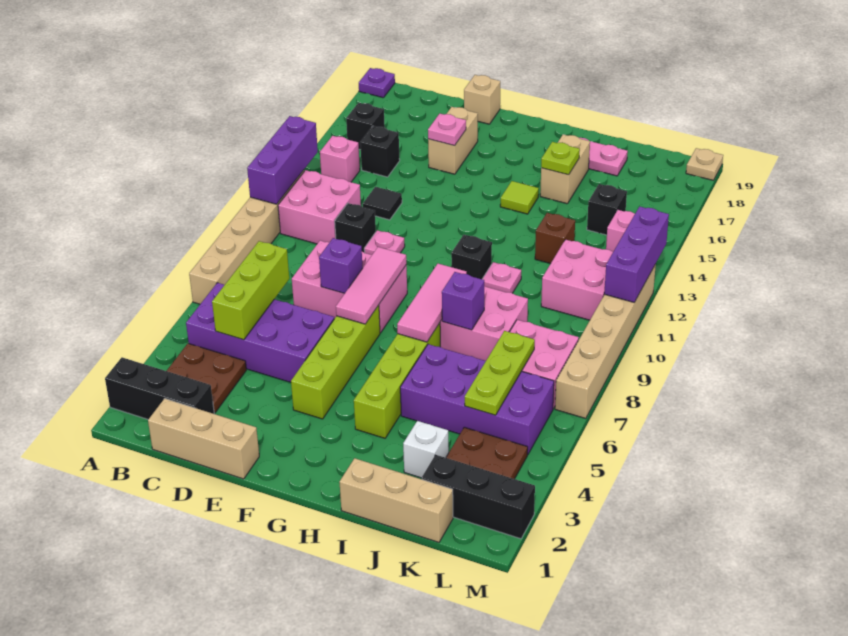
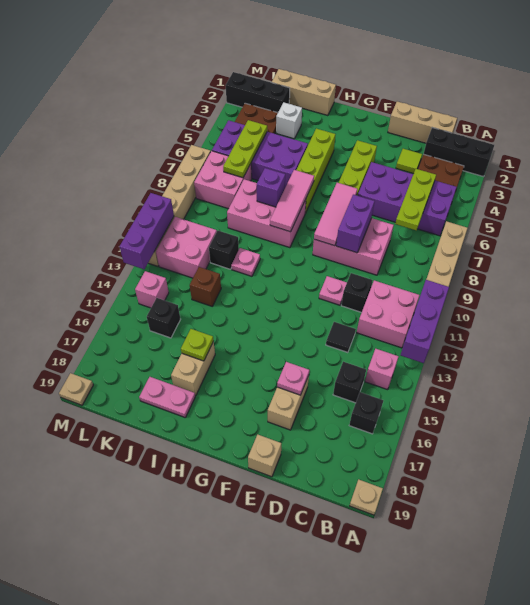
purple plate A19 level 1 -> tan plate A19 level 1
lime brick C5:C7 level 2 -> lime plate C5:C7 level 2
purple brick E8 level 2 -> purple brick E8:E9 level 2
black brick H11 level 1 -> black brick J11 level 1
lime tile H15 level 1 -> lime tile D3 level 1

